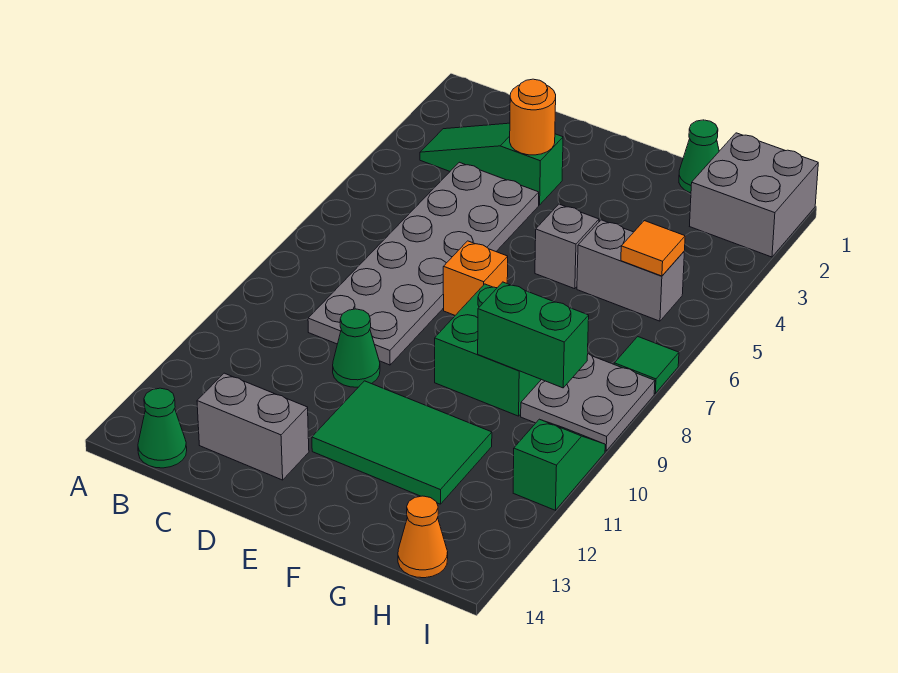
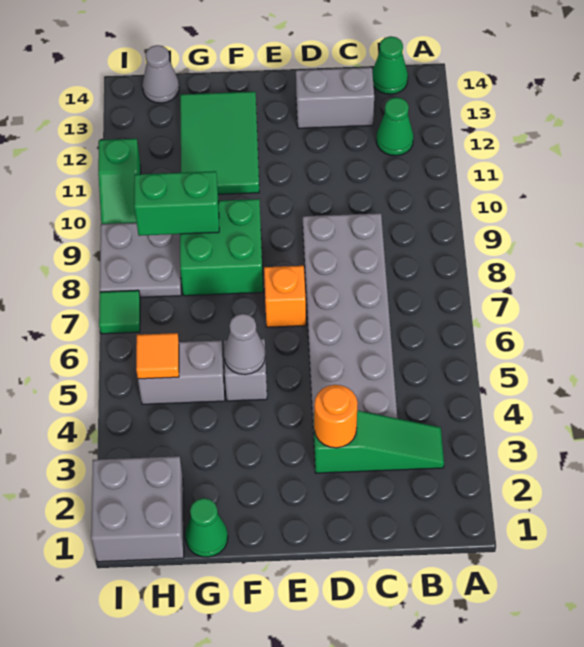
green cone D10 level 1 -> green cone B12 level 1
green tile E11:G12 level 1 -> green tile F11:G13 level 1
none -> grey cone F5 level 2
orange cone H14 level 1 -> grey cone H14 level 1

